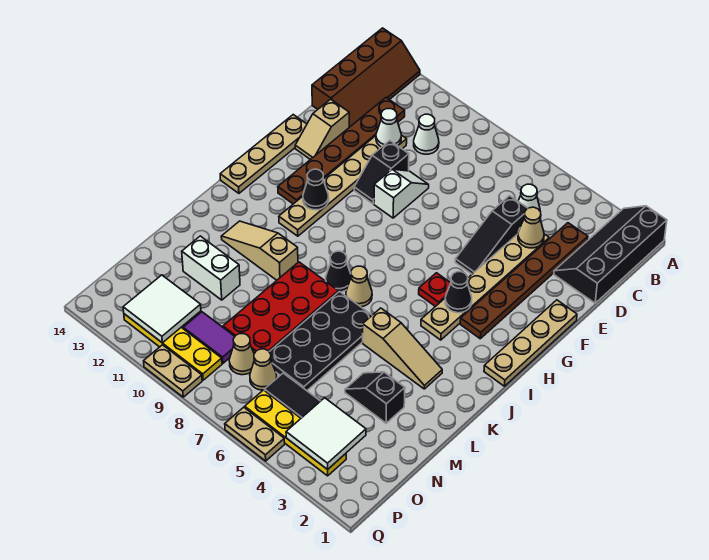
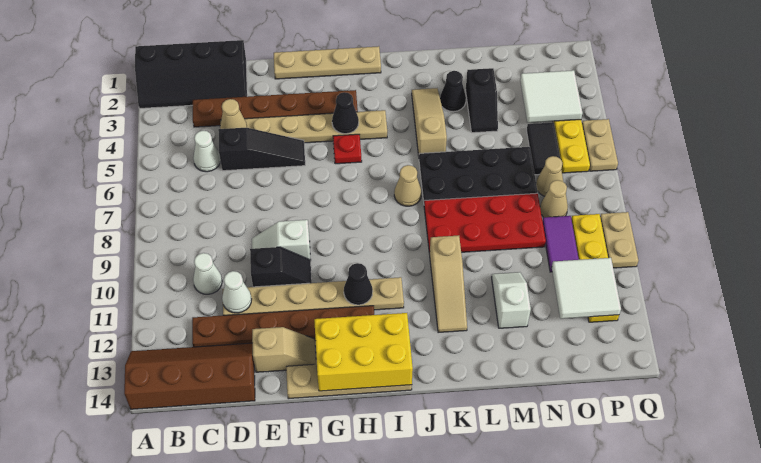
none -> yellow brick G13:I14 level 2
black cone J8 level 1 -> black cone L3 level 1
white brick M11:M12 level 1 -> white slope M11:M12 level 1 top 12

